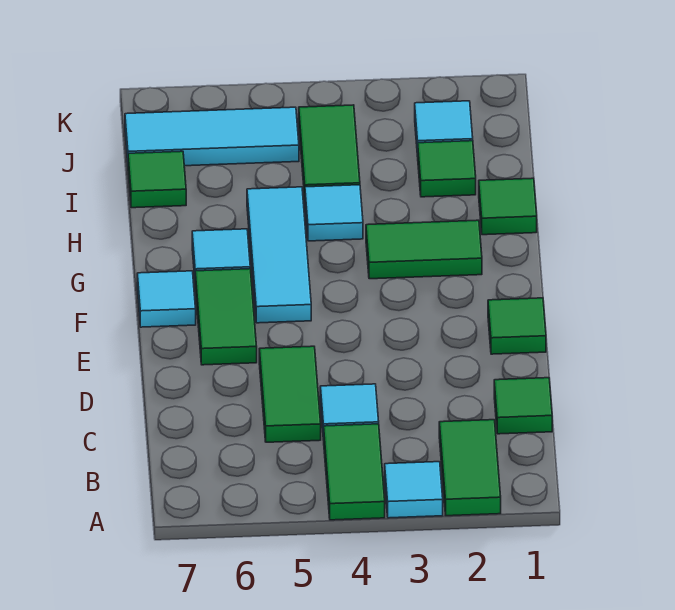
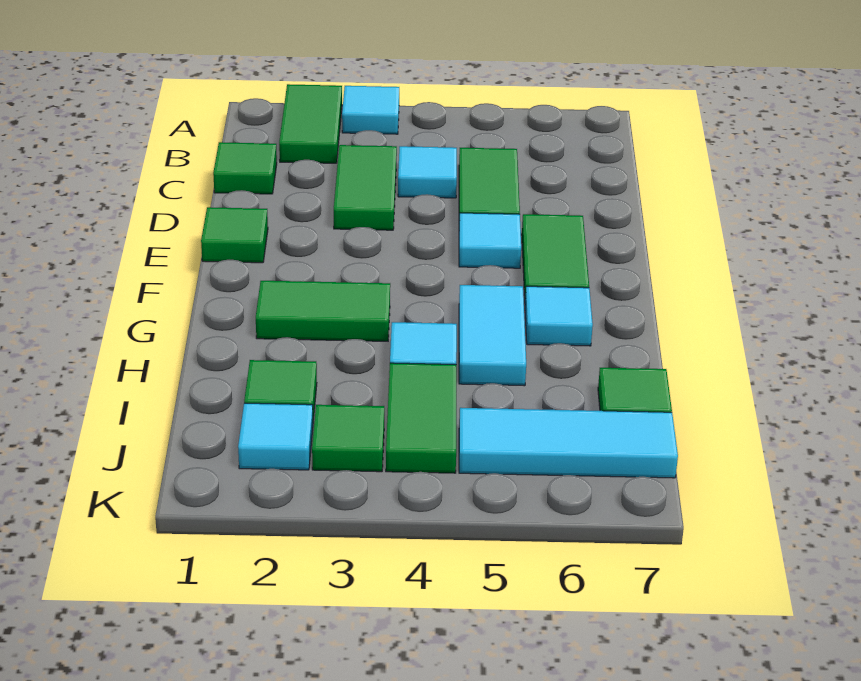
green tile A4:B4 level 1 -> green tile C3:D3 level 1
cyan tile F5:H5 level 1 -> cyan tile G5:H5 level 1
cyan tile F7 level 1 -> cyan tile E5 level 1
green tile H1 level 1 -> green tile J3 level 1

